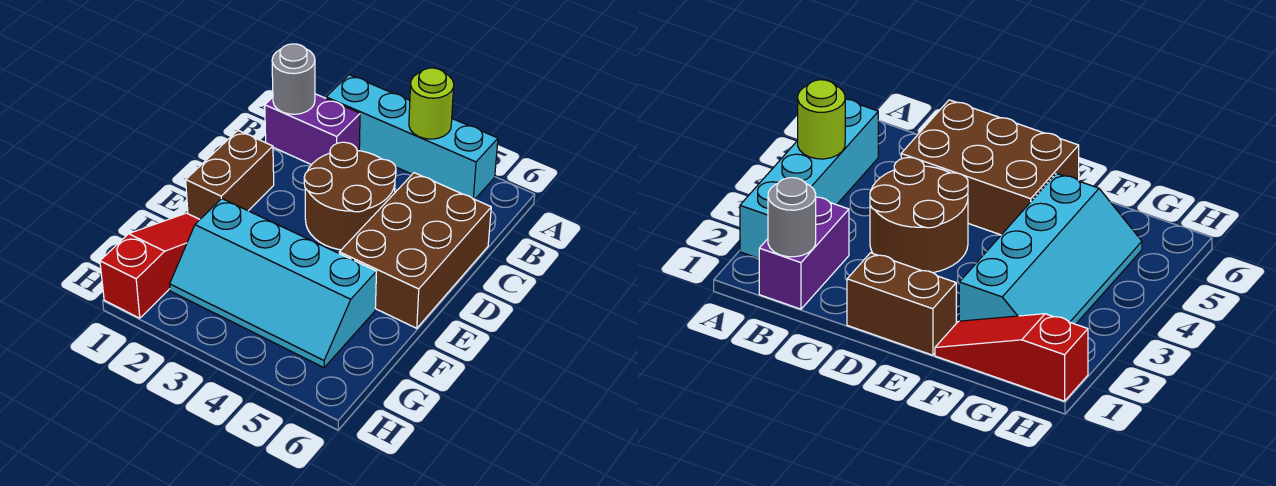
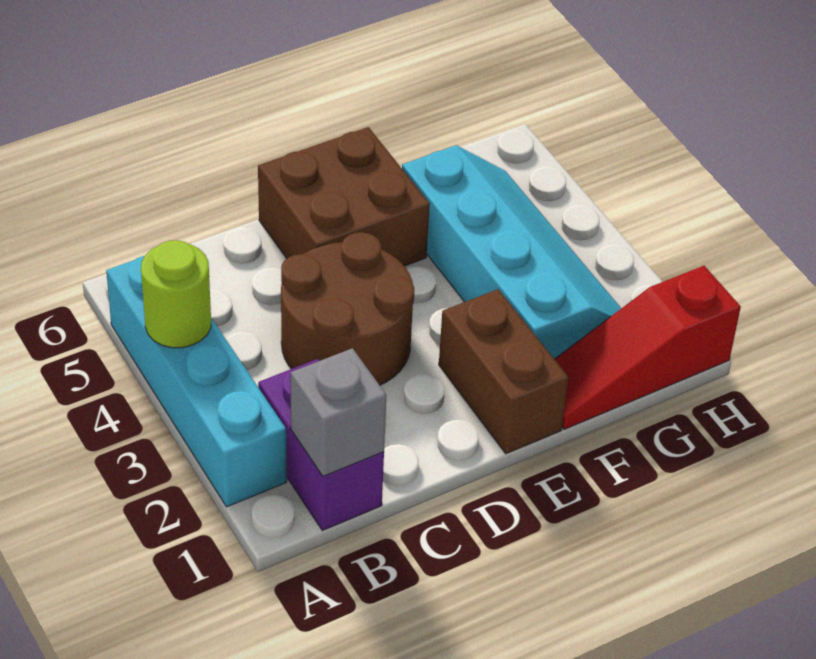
grey round brick B1 level 2 -> grey brick B1 level 2
brown brick C5:E6 level 1 -> brown brick D5:E6 level 1
brown brick D1:E1 level 1 -> brown brick E1:E2 level 1

